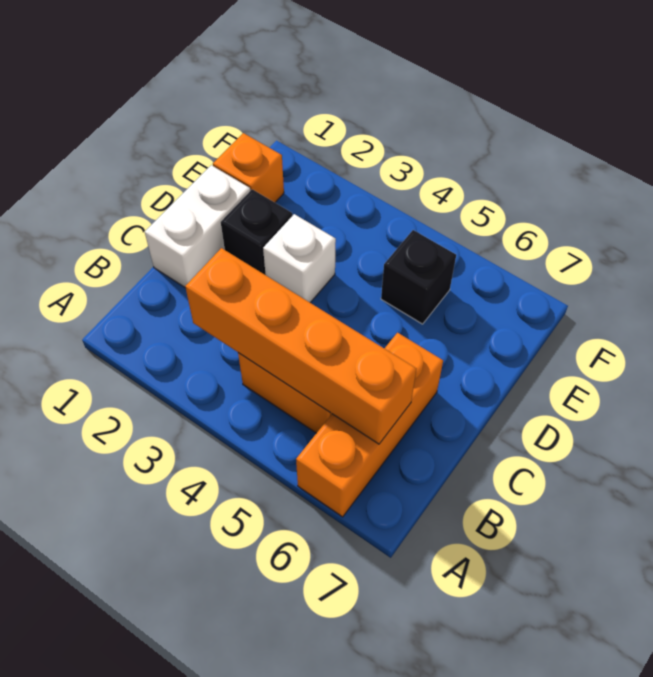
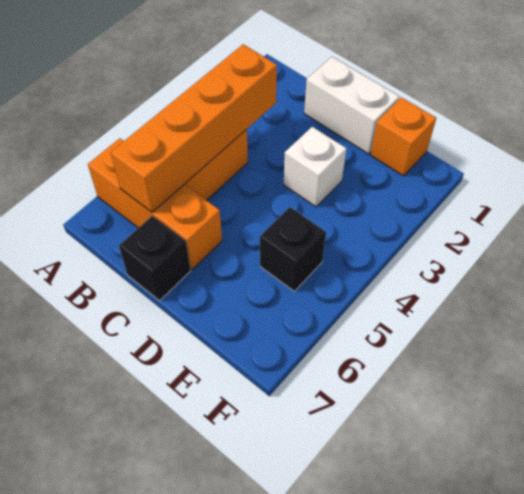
black brick D2 level 1 -> black brick C7 level 1

